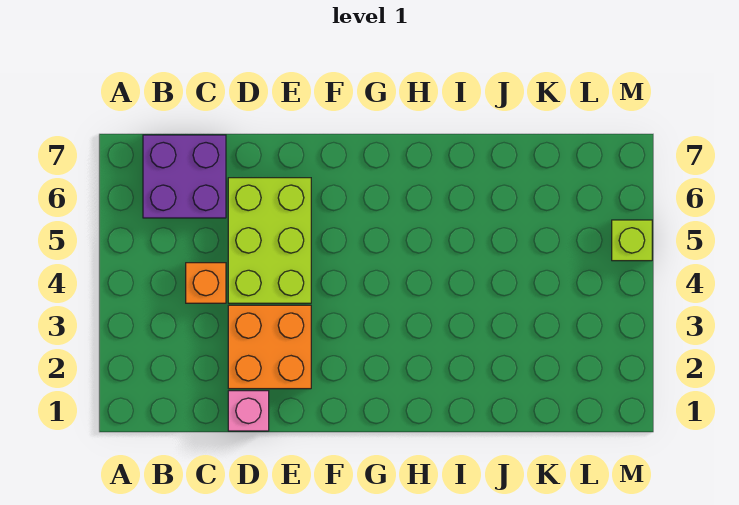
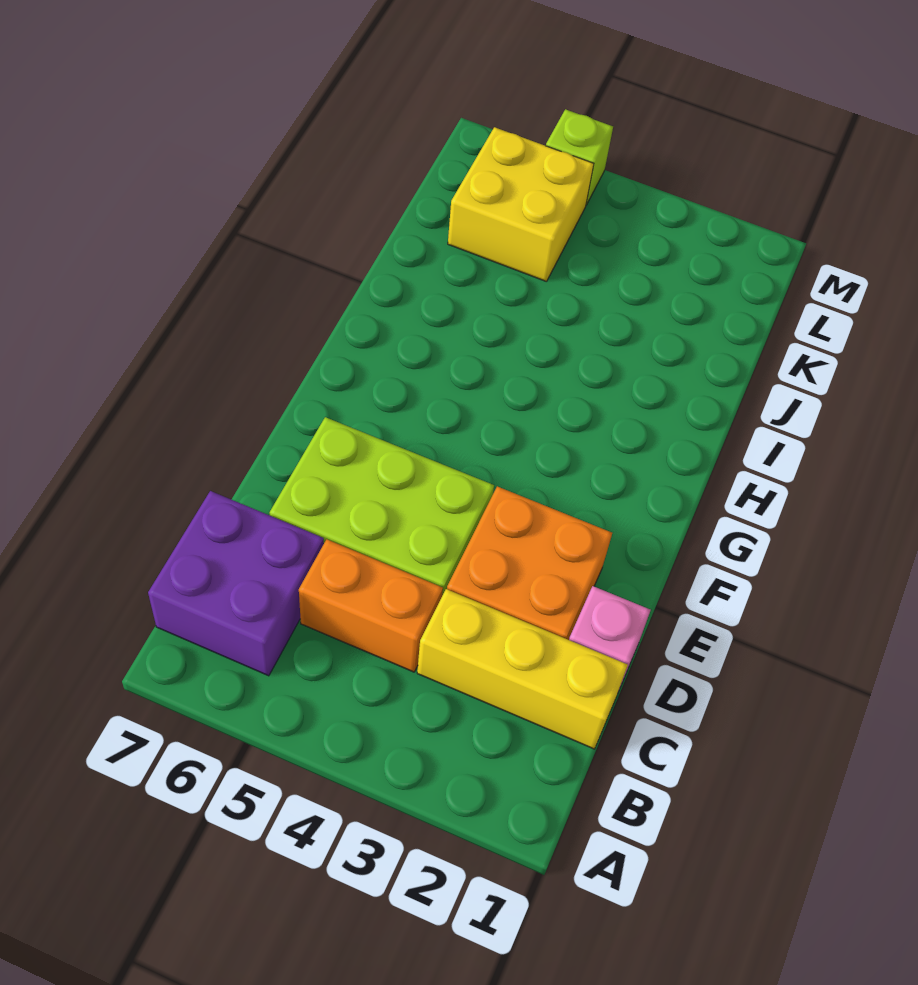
none -> yellow brick C1:C3 level 1
orange brick C4 level 1 -> orange brick C4:C5 level 1
none -> yellow brick K5:L6 level 1

